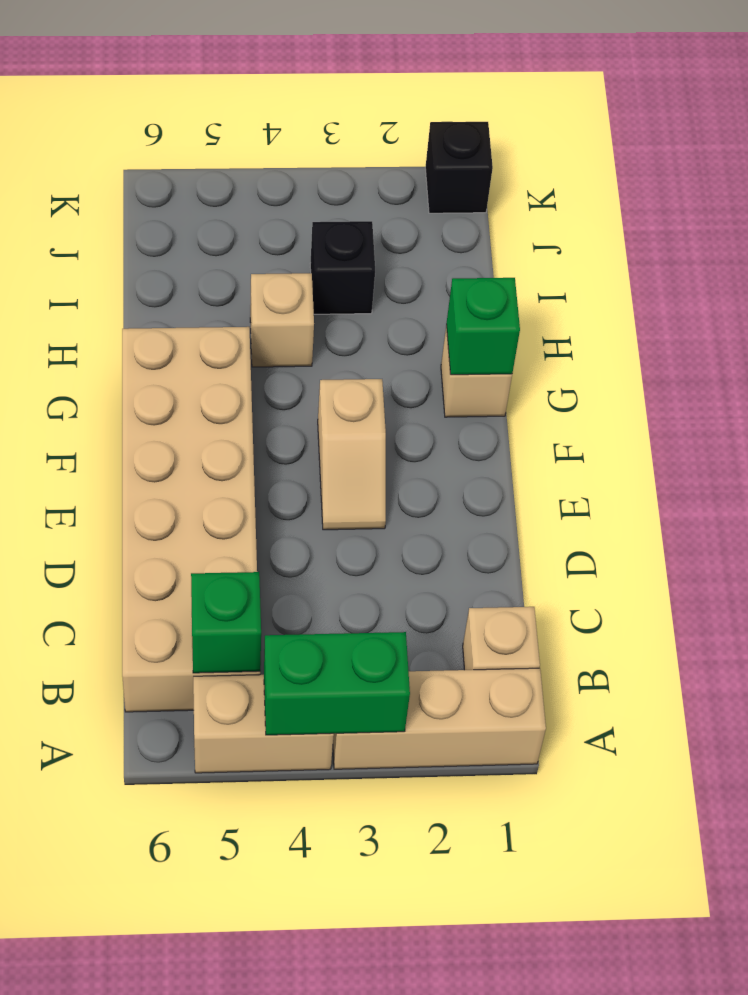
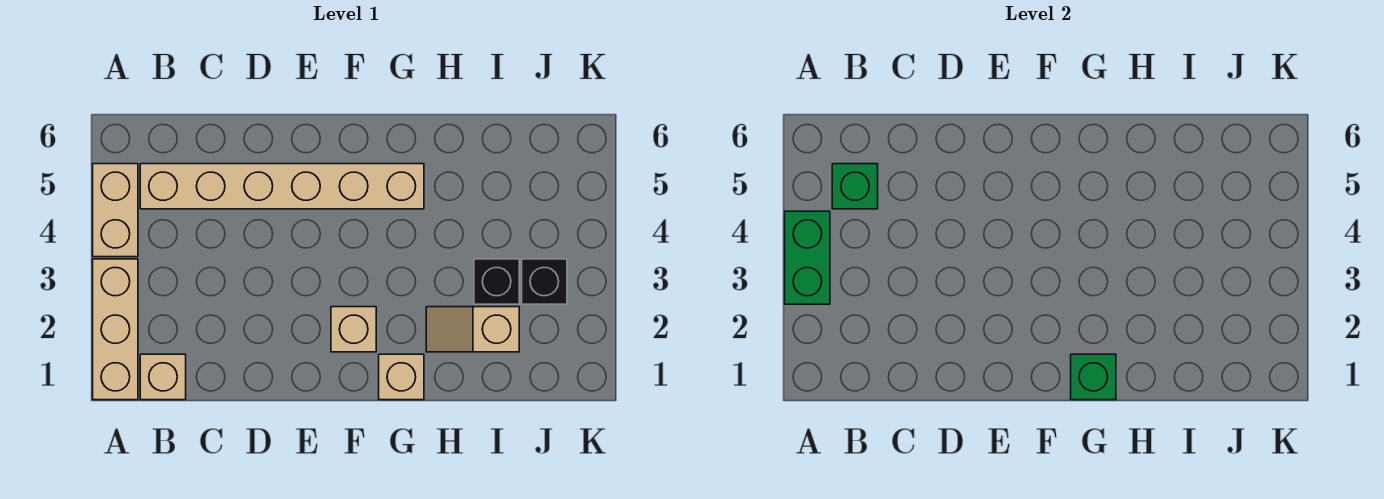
tan brick B5:G6 level 1 -> tan brick B5:G5 level 1
tan slope E3:F3 level 1 top F -> tan slope H2:I2 level 1 top I
tan brick H4 level 1 -> tan brick F2 level 1
black brick K1 level 1 -> black brick J3 level 1

